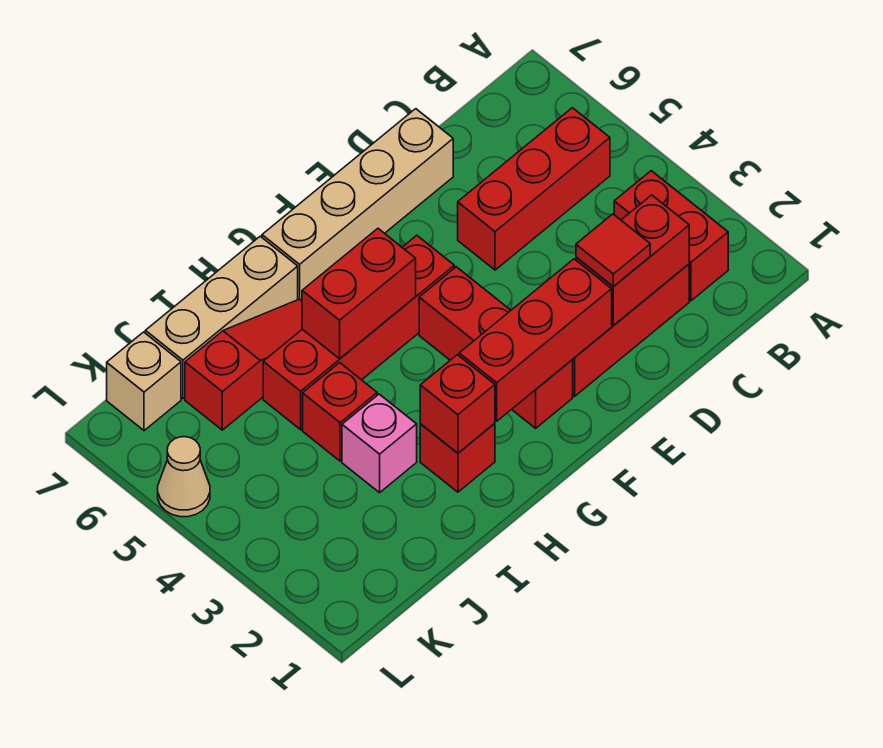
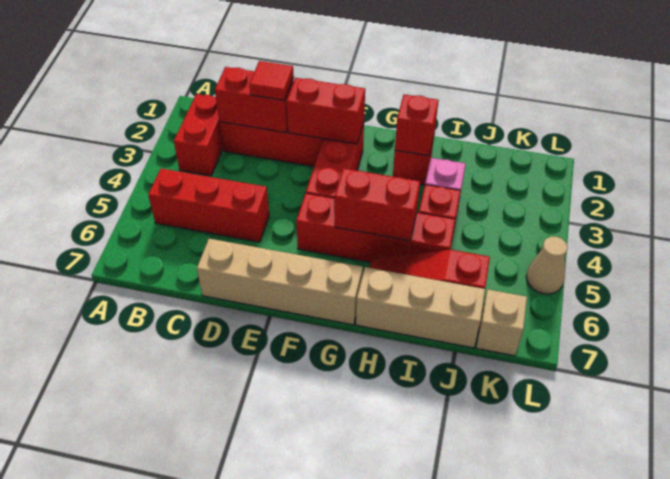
red brick E2:G2 level 2 -> red brick E2:F2 level 2

